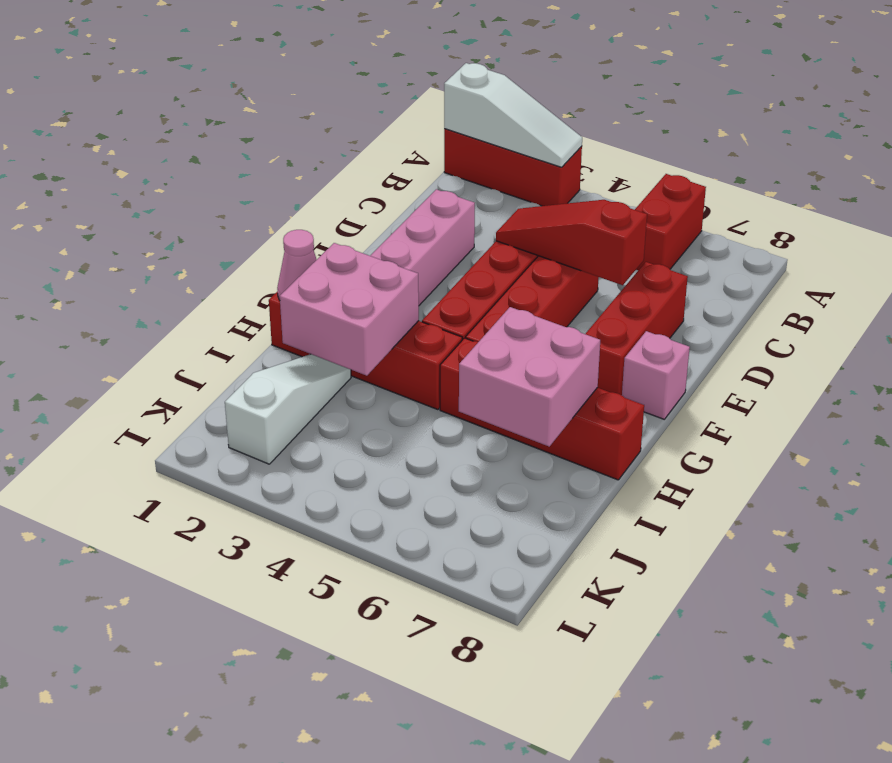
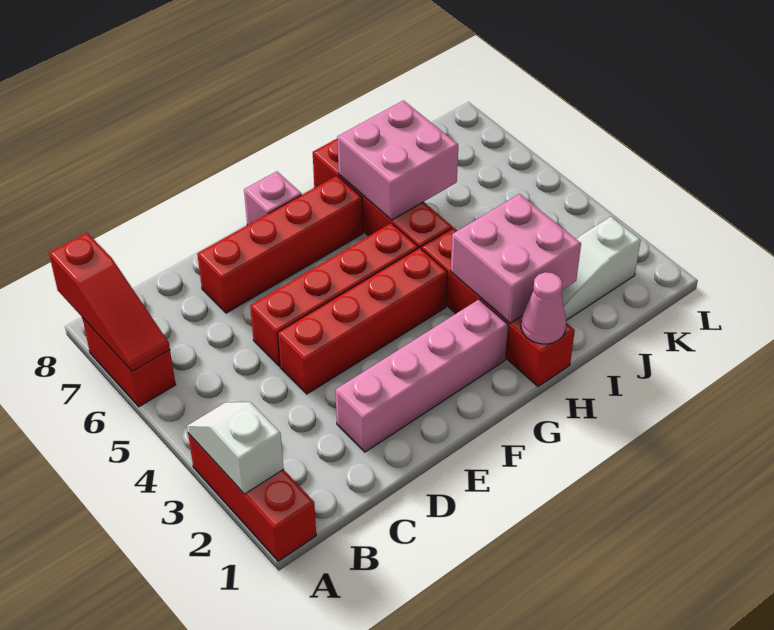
white slope A1:A3 level 2 top 1 -> white slope A2:A3 level 2 top 2
red brick A6:B6 level 1 -> red brick A6:A7 level 1
red slope D4:D6 level 2 top 6 -> red slope A6:A8 level 2 top 8
red brick D7:F7 level 1 -> red brick D7:G7 level 1

